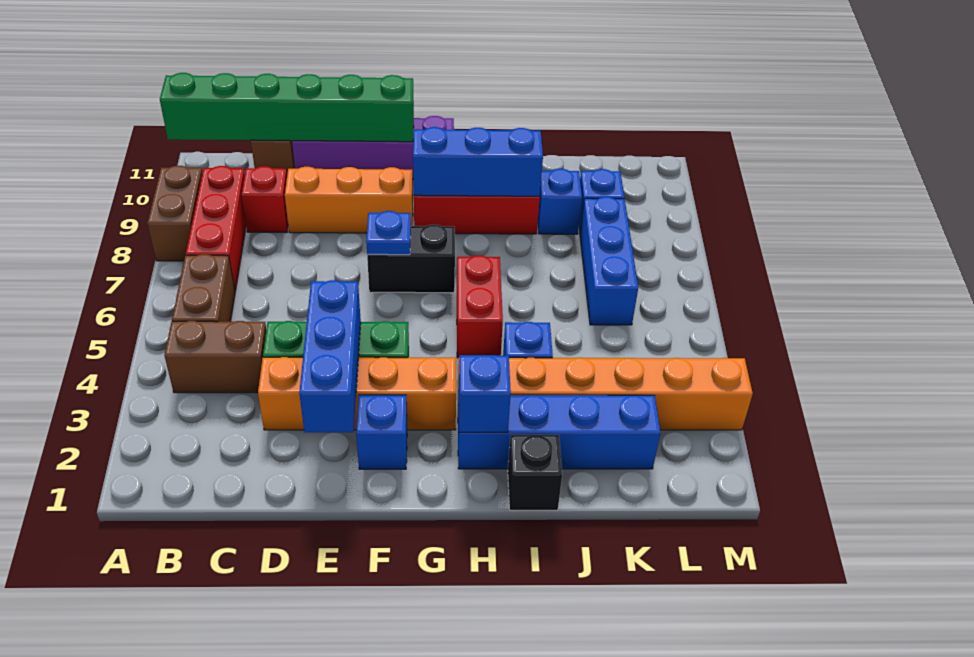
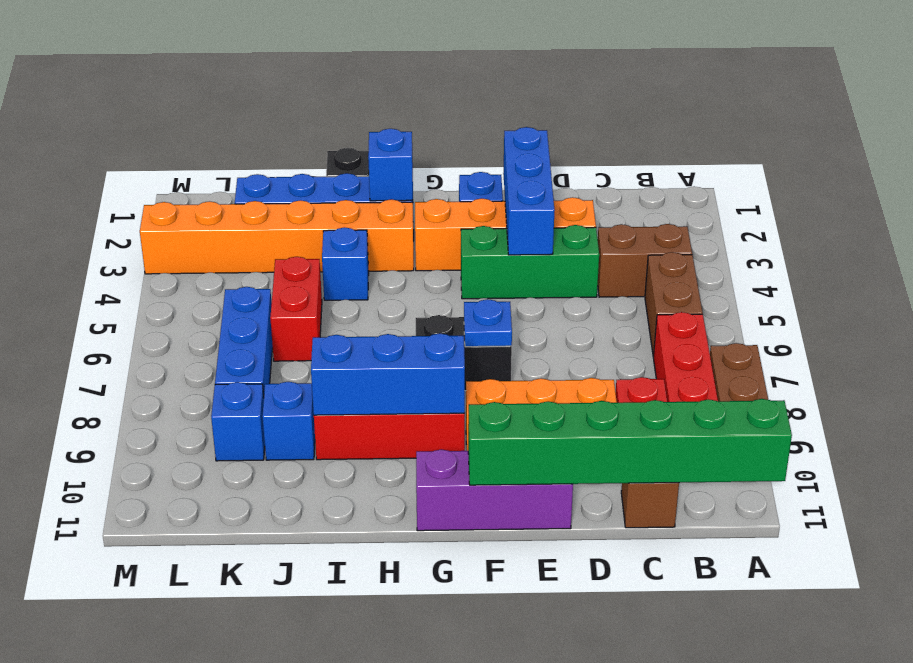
purple brick D11:G11 level 1 -> purple brick E11:G11 level 1
red brick H5:H6 level 1 -> red brick J5:J6 level 1

